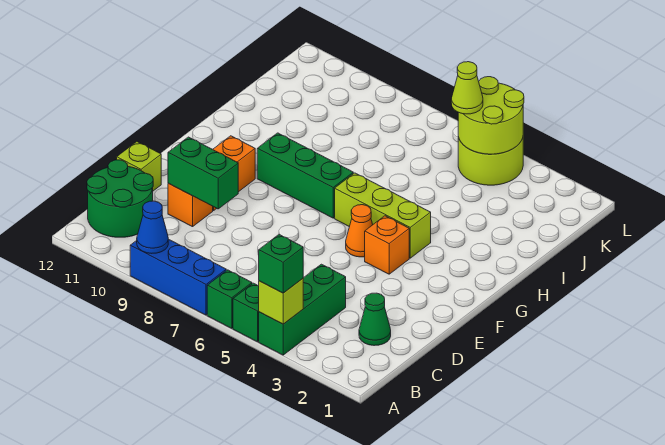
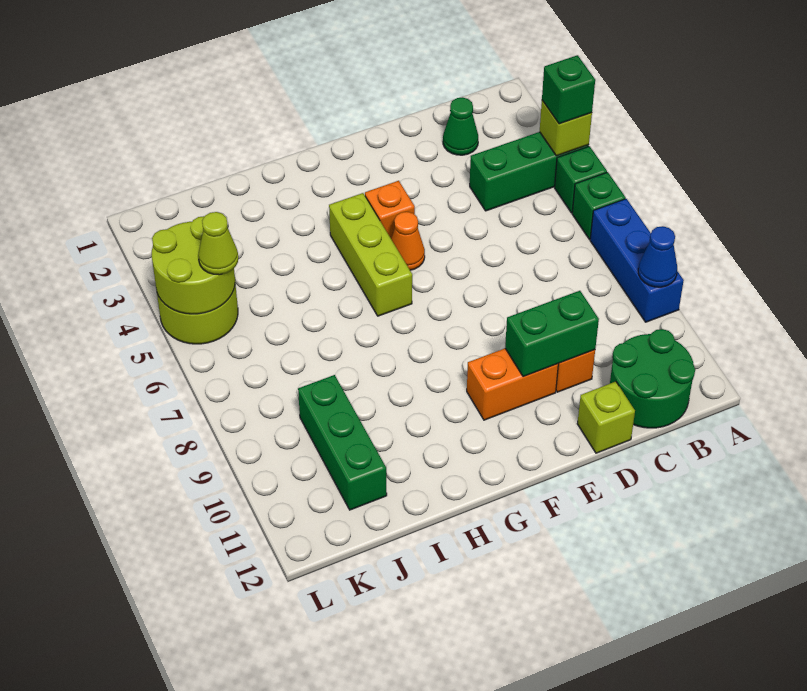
green brick D9:D10 level 2 -> green brick D10:E10 level 2
green brick G7:G9 level 1 -> green brick J9:J11 level 1

